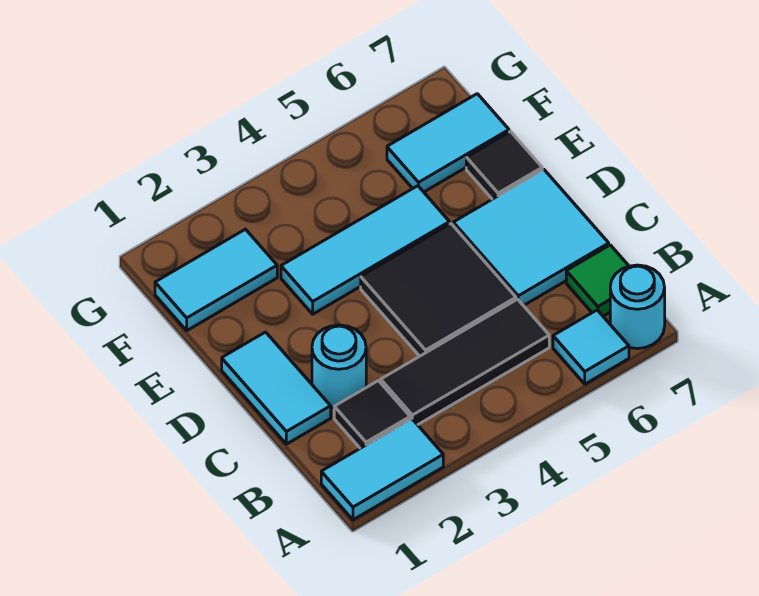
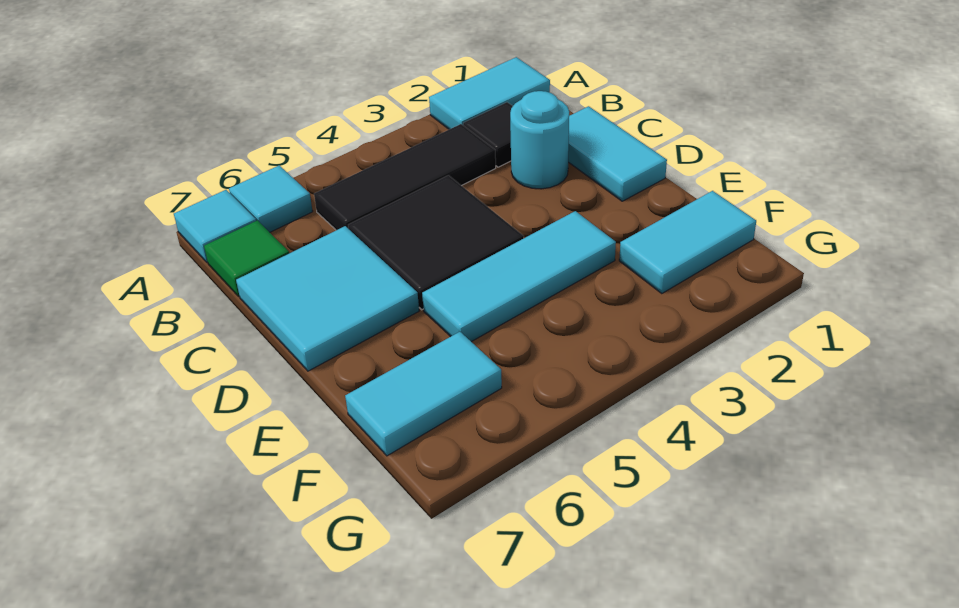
cyan round brick A7 level 1 -> cyan tile A7 level 1
black tile E7 level 1 -> none

